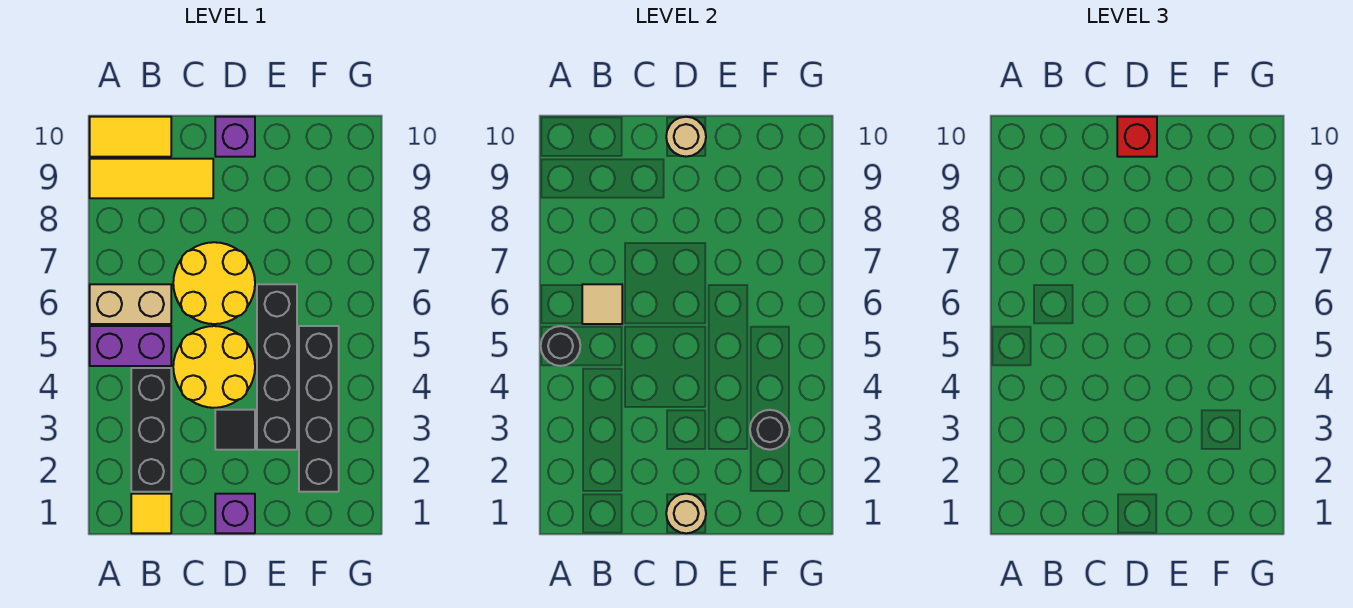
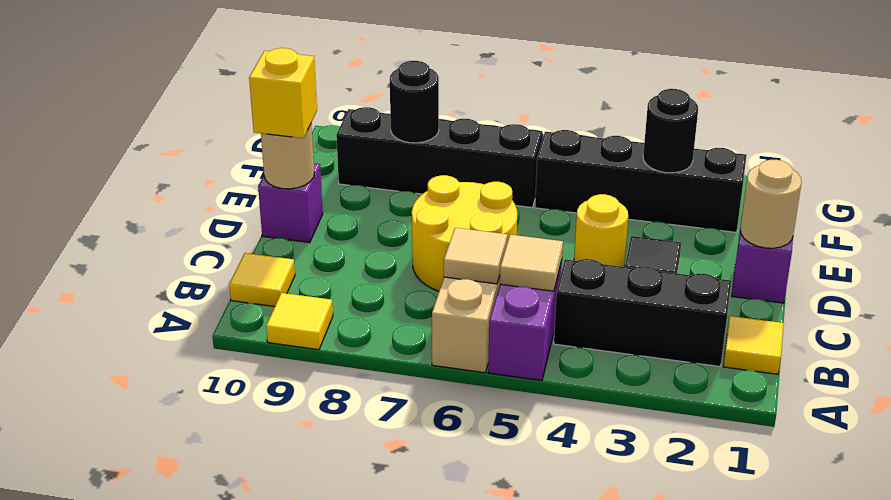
black round brick A5 level 2 -> black round brick F8 level 2
yellow tile A9:C9 level 1 -> yellow tile A9 level 1
yellow tile A10:B10 level 1 -> yellow tile B10 level 1
none -> tan tile B5 level 2
yellow round brick C4:D5 level 1 -> yellow round brick D4 level 1
red brick D10 level 3 -> yellow brick D10 level 3
black brick E3:E6 level 1 -> black brick F6:F9 level 1

